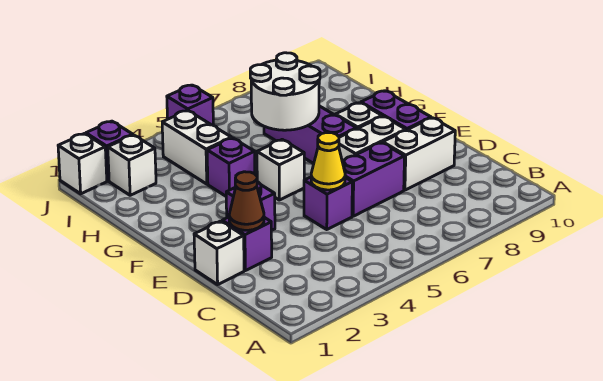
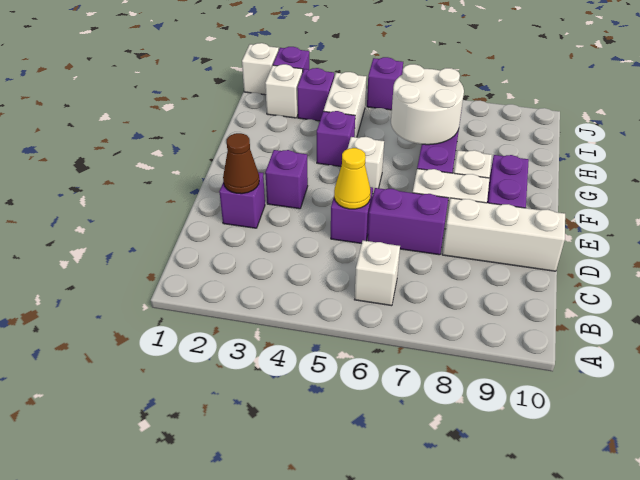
white brick D1 level 1 -> white brick B6 level 1
white brick D8:D9 level 1 -> white brick D8:D10 level 1
none -> purple brick I3 level 1

